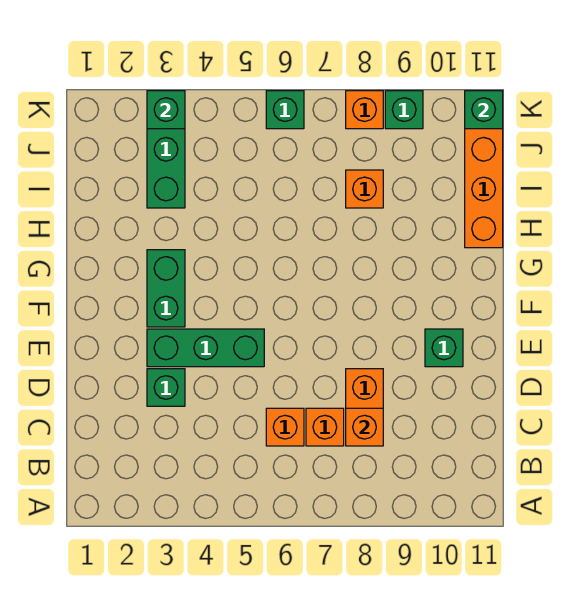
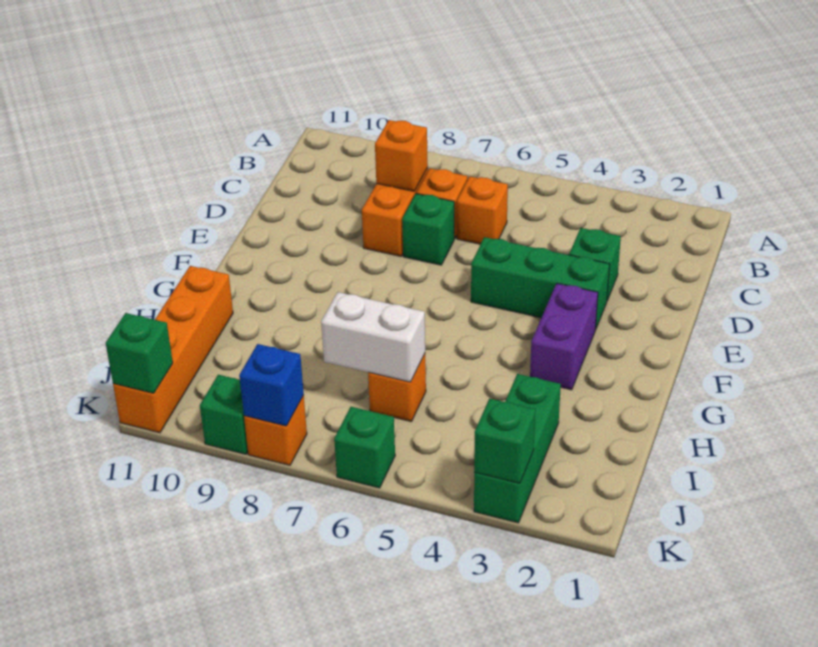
green brick E10 level 1 -> green brick D7 level 1
green brick F3:G3 level 1 -> purple brick F3:G3 level 1
none -> white brick I6:I7 level 2
orange brick I8 level 1 -> orange brick I6 level 1
none -> blue brick K8 level 2

